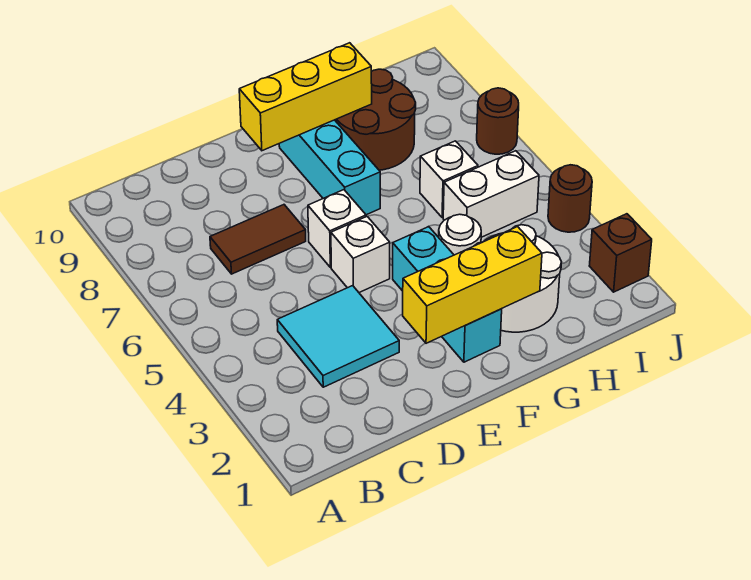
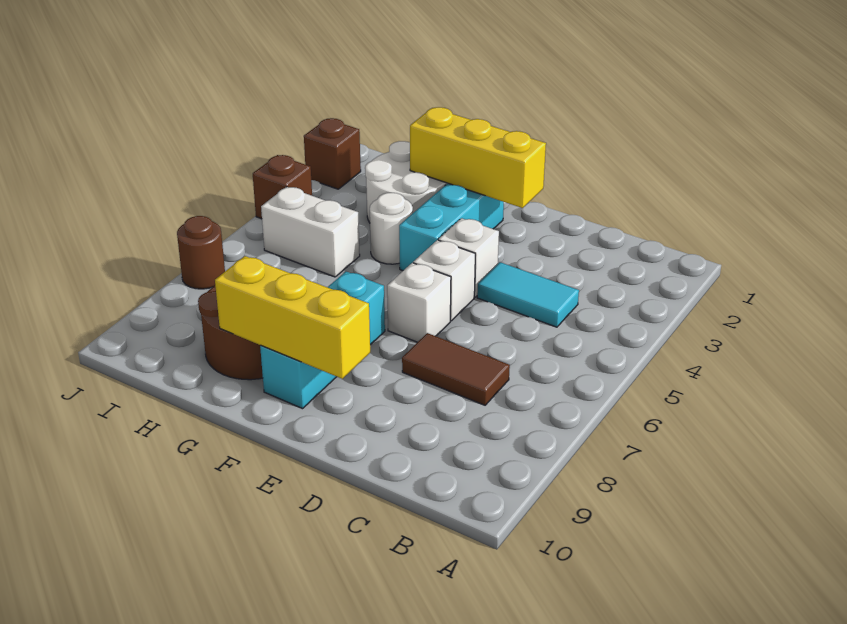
cyan tile C3:D4 level 1 -> cyan tile C4:D4 level 1
white brick H6 level 1 -> white brick E4 level 1
brown round brick J4 level 1 -> brown brick J4 level 1

